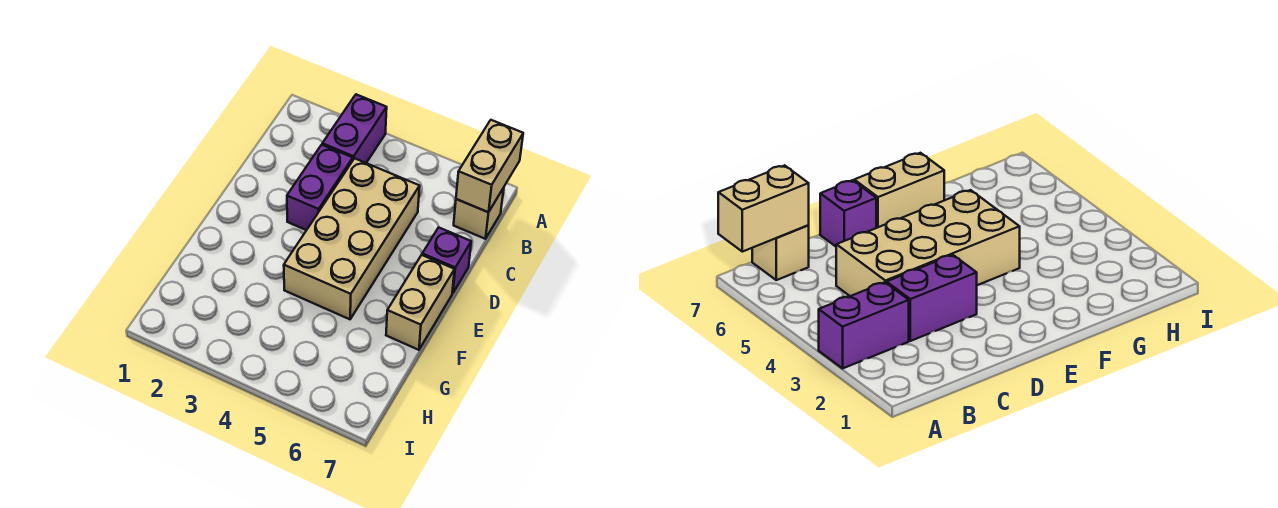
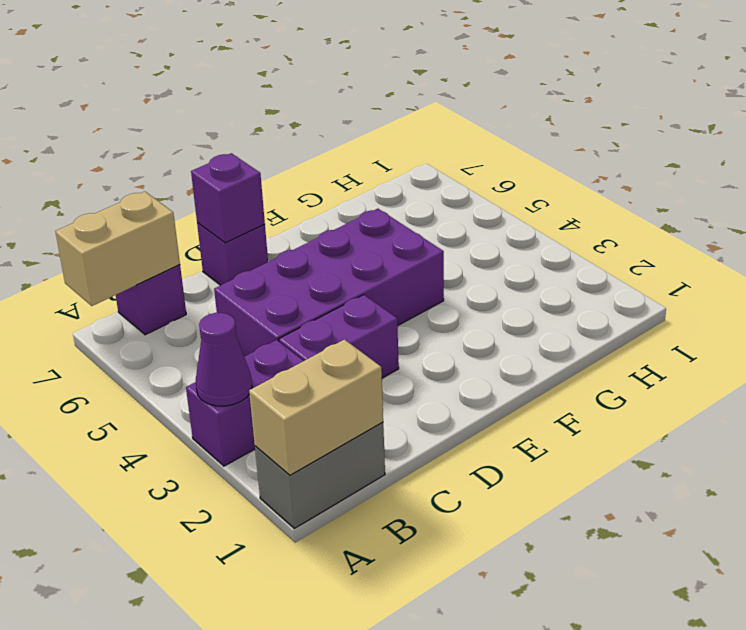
none -> grey brick A1:B1 level 1
none -> purple cone A3 level 2
tan brick B7 level 1 -> purple brick B7 level 1
tan brick C4:F5 level 1 -> purple brick C4:F5 level 1
none -> purple brick D7 level 2
tan brick E7:F7 level 1 -> tan brick A1:B1 level 2

